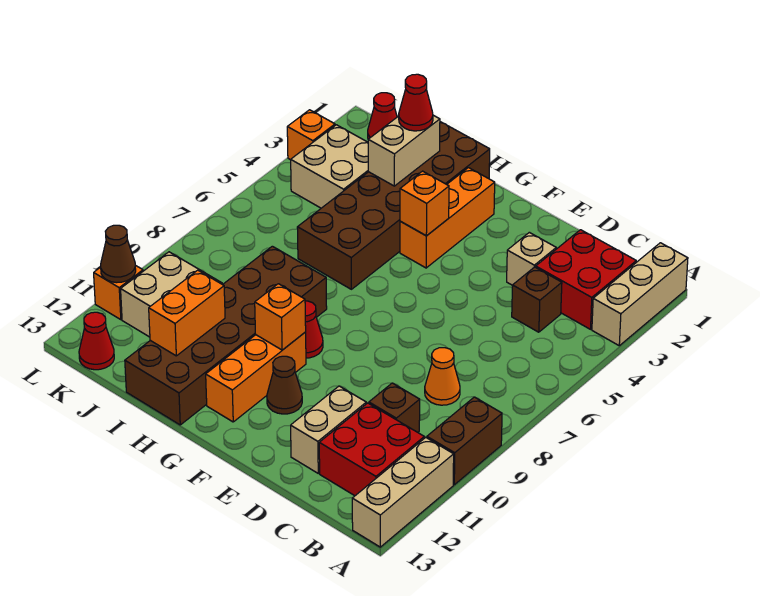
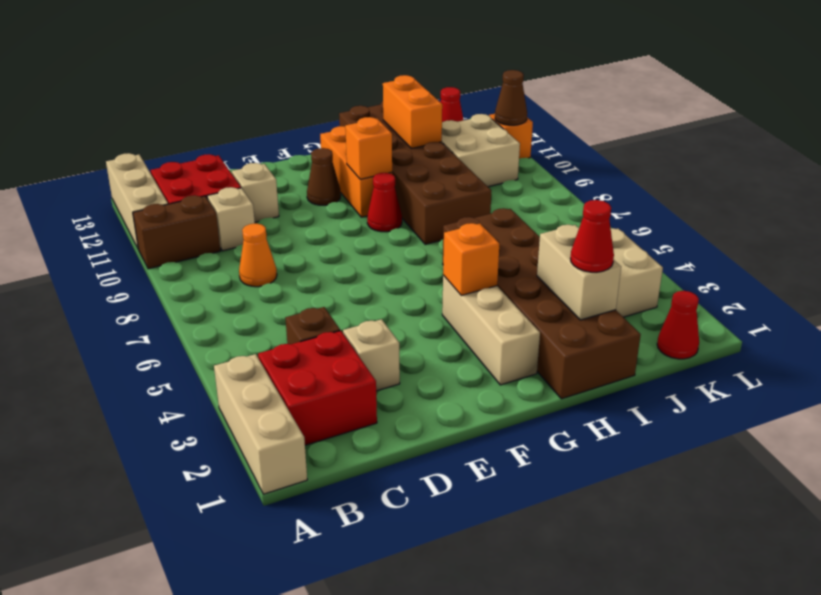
brown brick A9:A10 level 1 -> brown brick A10:B10 level 1
brown brick C10 level 1 -> tan brick C10 level 1
tan brick D11:D12 level 1 -> tan brick D11 level 1
orange brick G2:G4 level 1 -> tan brick G2:G4 level 1
orange brick L3 level 1 -> none

